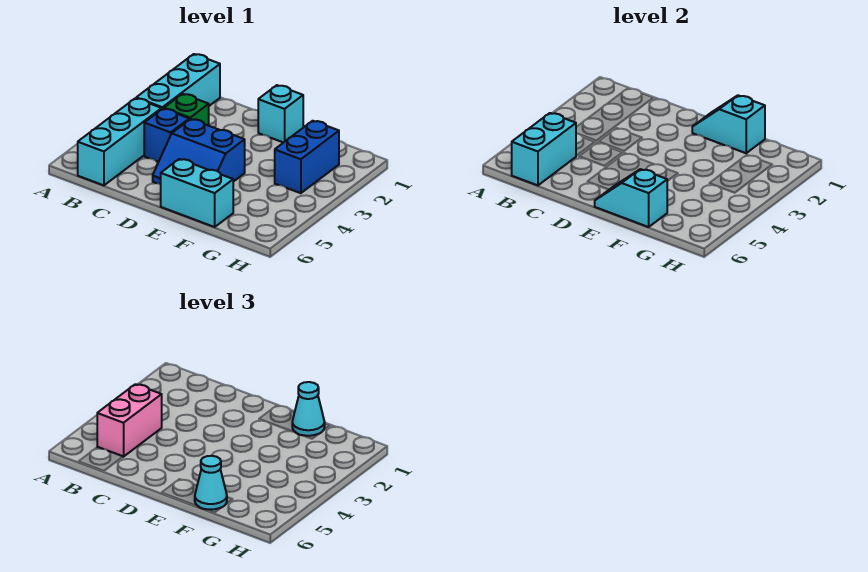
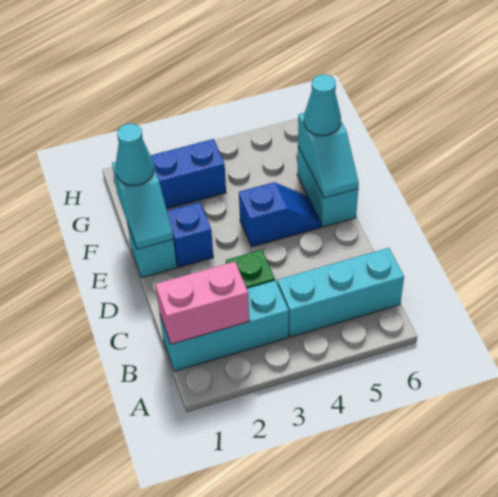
pink brick B4:B5 level 3 -> pink brick B1:B2 level 2
cyan brick B5:B6 level 2 -> none
blue brick C4 level 1 -> blue brick E2 level 1
blue slope D4:E5 level 1 top 4 -> blue slope E4:E5 level 1 top 4

